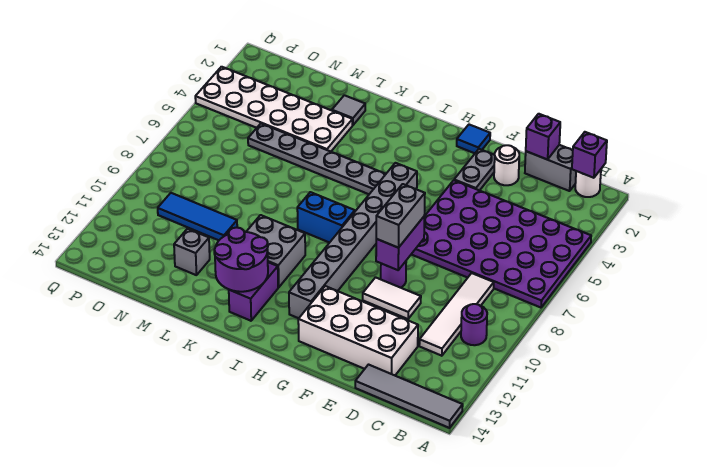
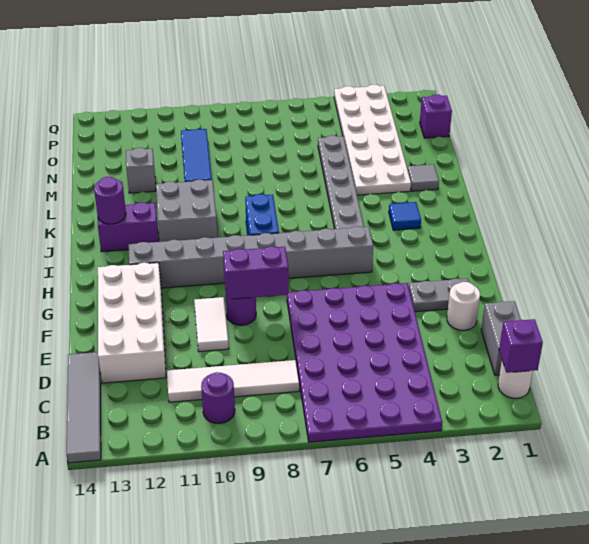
purple brick D1 level 2 -> purple brick O1 level 1
grey brick F8:F9 level 3 -> none
blue tile G1 level 1 -> blue tile J3 level 1
purple round brick J12:K13 level 2 -> purple round brick J13 level 2

